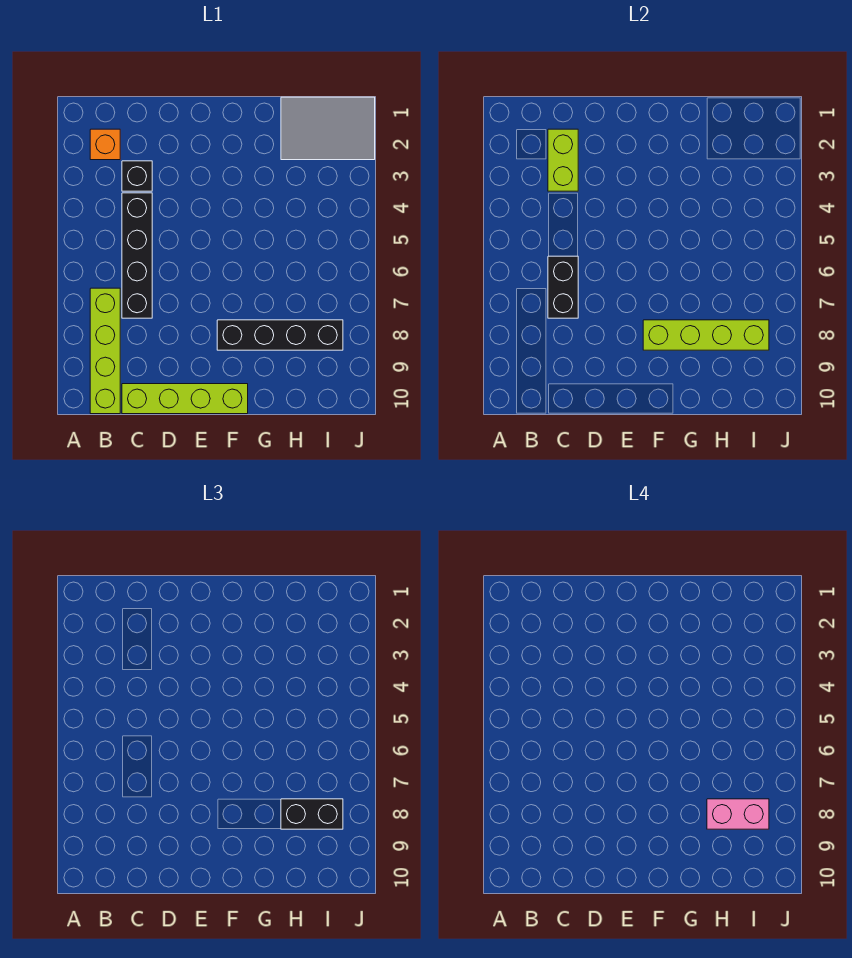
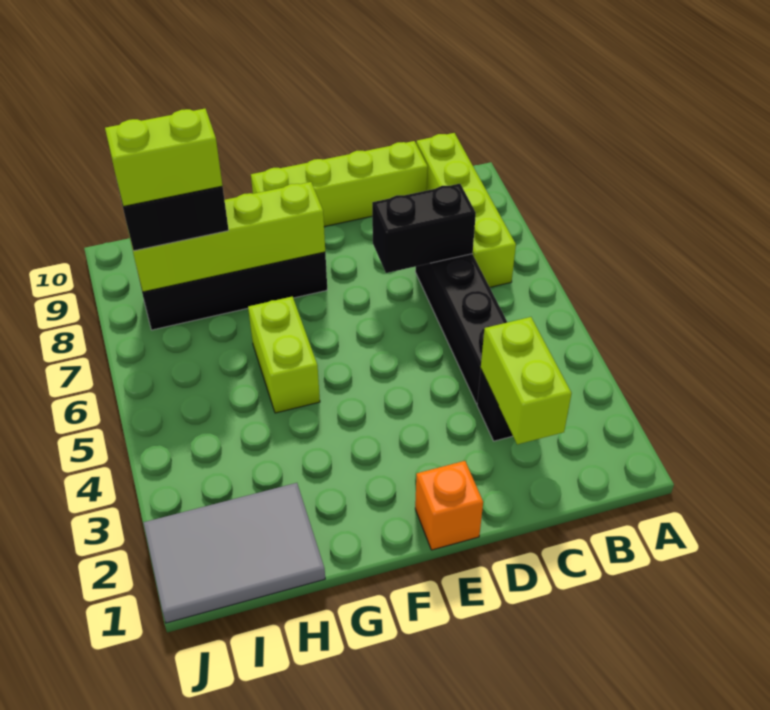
orange brick B2 level 1 -> orange brick E1 level 1
black brick C6:C7 level 2 -> black brick C7:D7 level 2
none -> lime brick G5:G6 level 1
pink brick H8:I8 level 4 -> lime brick H8:I8 level 4

